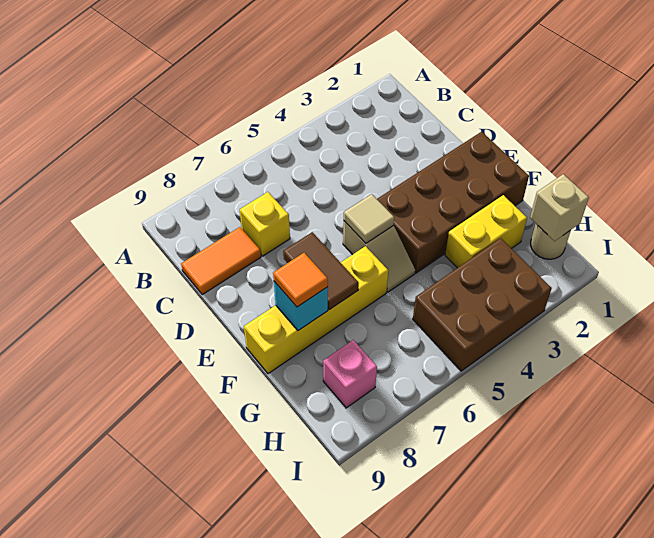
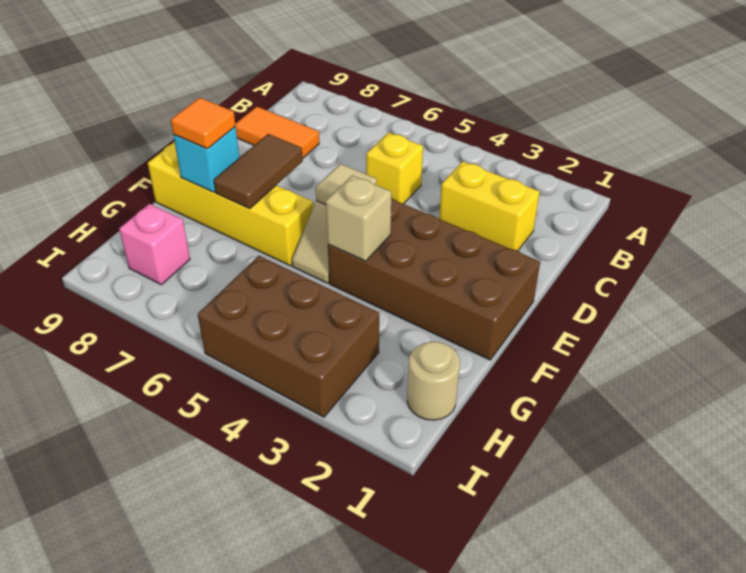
yellow brick C7 level 1 -> yellow brick C5 level 1
yellow brick G2:G3 level 1 -> yellow brick C2:C3 level 1
tan brick H1 level 2 -> tan brick F4 level 2

